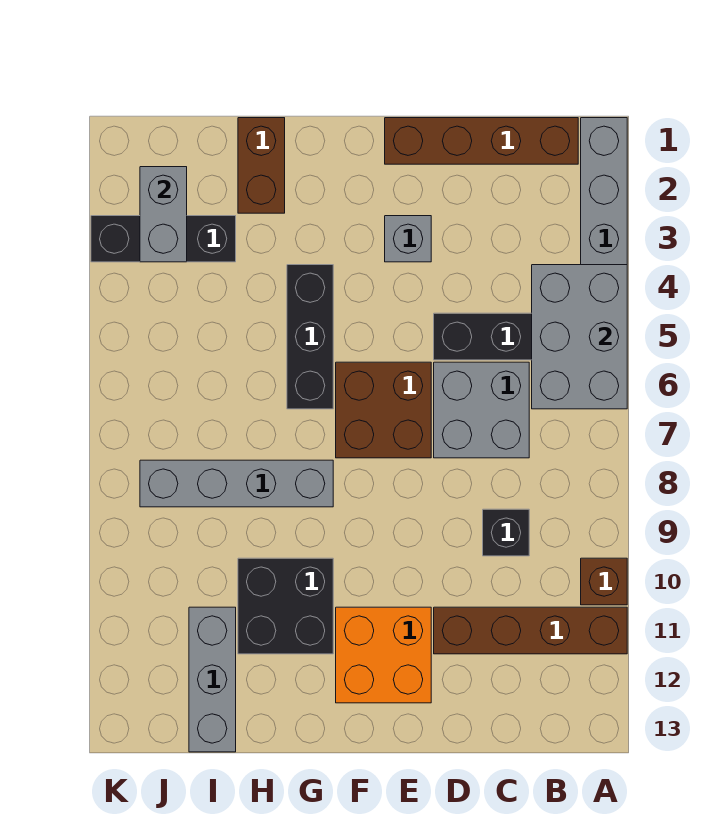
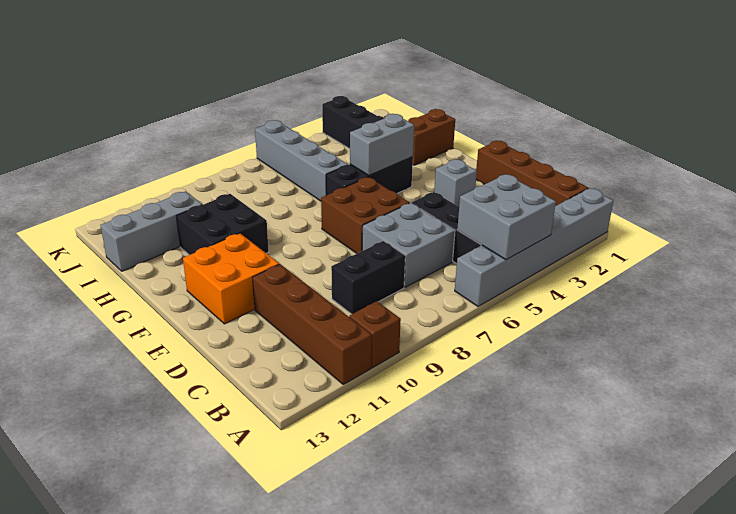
grey brick A4:B6 level 2 -> grey brick A4:B5 level 2
black brick C9 level 1 -> black brick C8:C9 level 1
grey brick G8:J8 level 1 -> grey brick H6:K6 level 1
grey brick J2:J3 level 2 -> grey brick G4:G5 level 2

